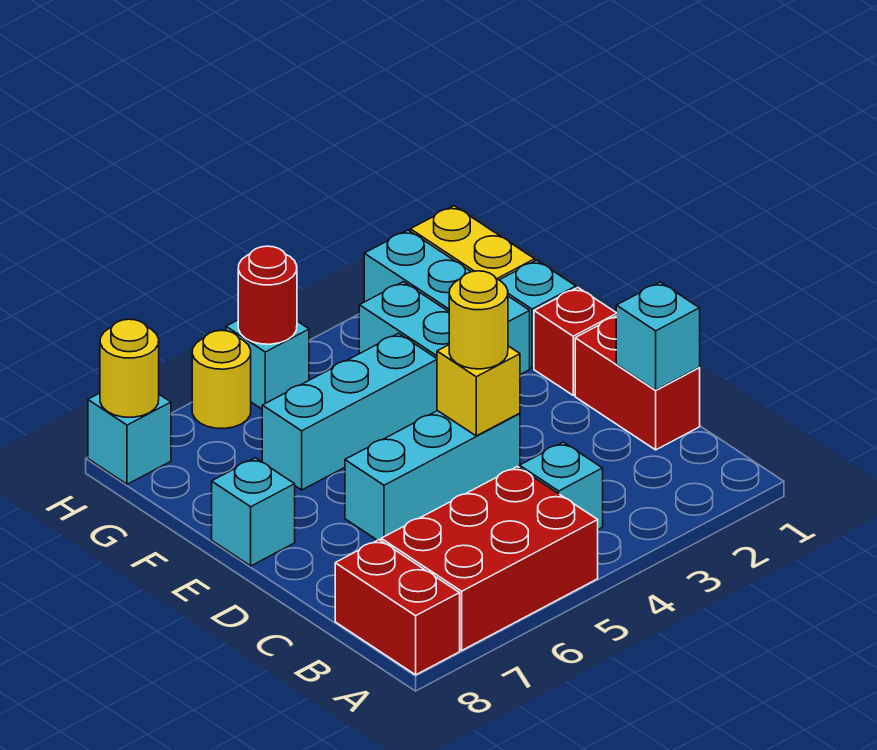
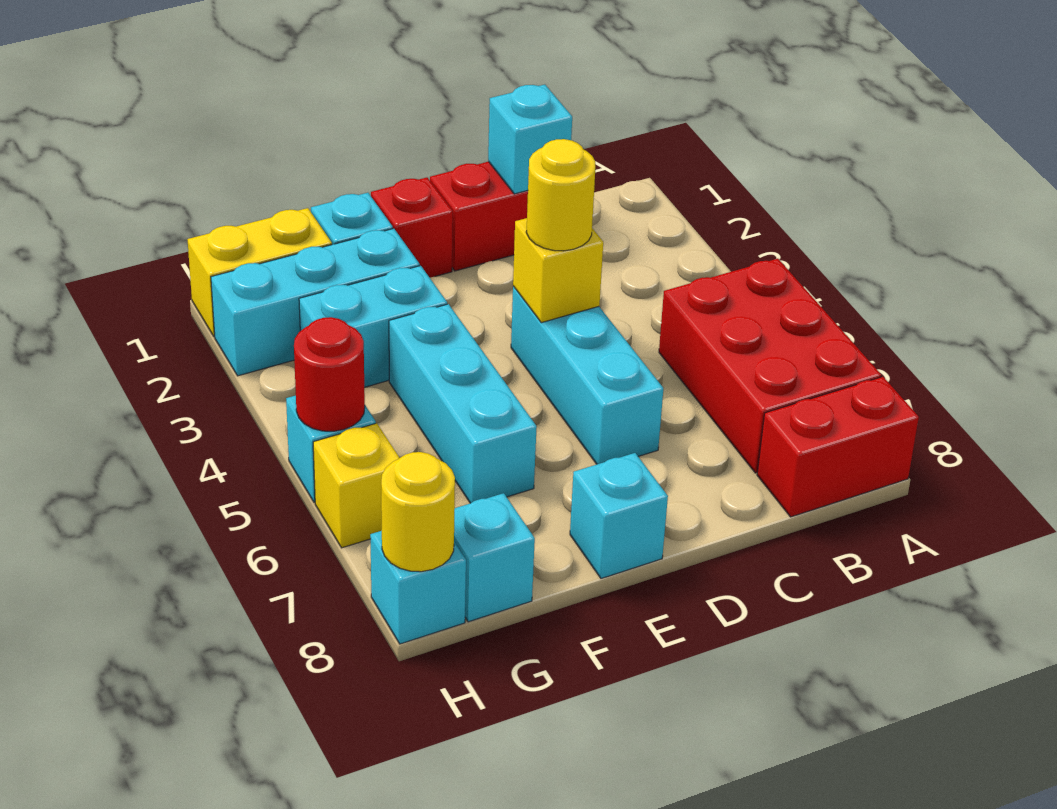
cyan brick B4 level 1 -> cyan brick G8 level 1
yellow round brick H6 level 1 -> yellow brick H6 level 1

